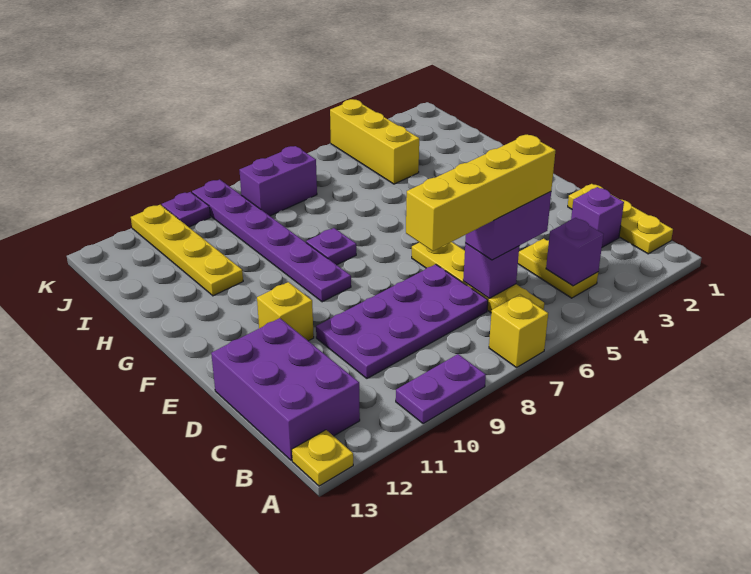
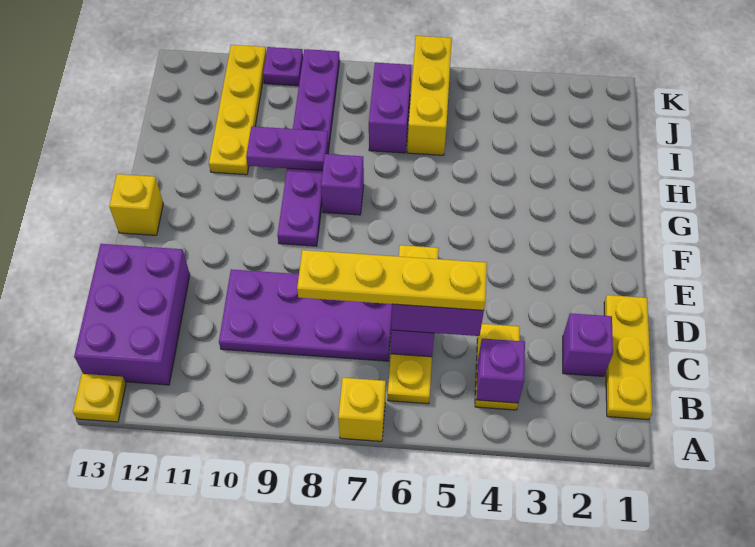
purple plate A9:A10 level 1 -> purple plate H9:H10 level 2
yellow brick C5:C8 level 4 -> yellow plate C5:C8 level 4
yellow brick E11 level 1 -> yellow brick F13 level 1
purple plate G8 level 1 -> purple brick G8 level 1
yellow brick I4:K4 level 1 -> yellow brick I6:K6 level 1
purple brick J7:J8 level 1 -> purple brick I7:J7 level 1

